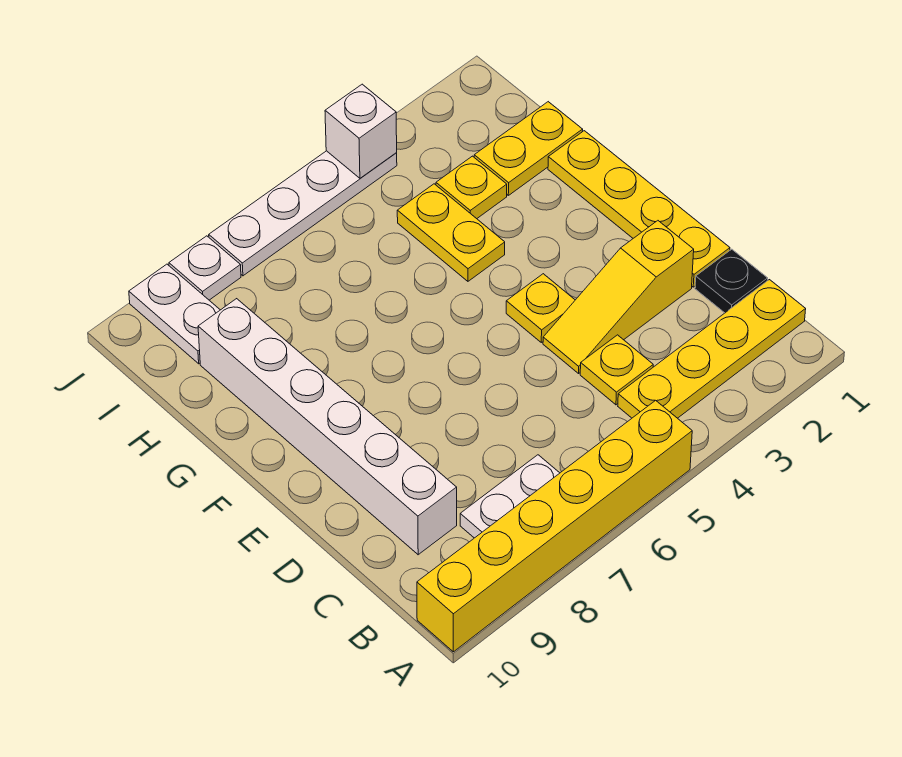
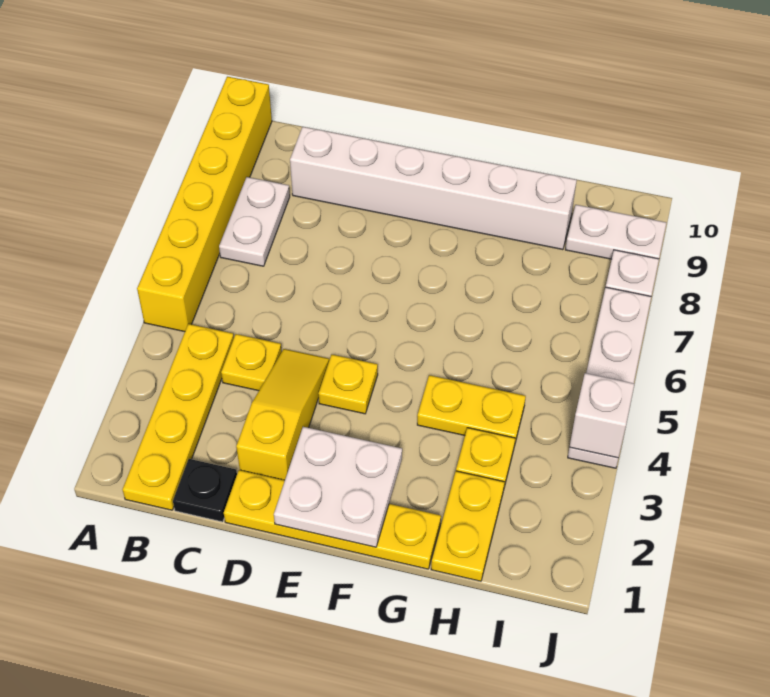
none -> white plate E1:F2 level 2

